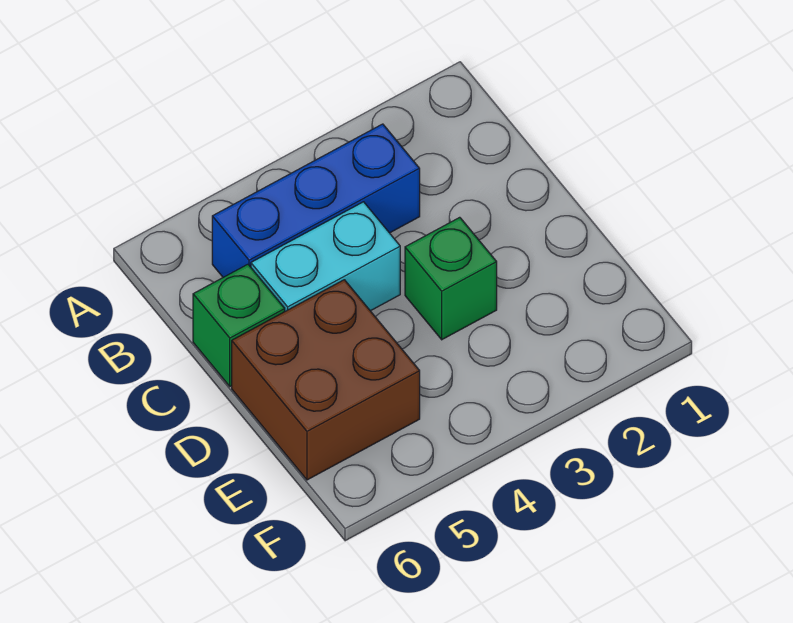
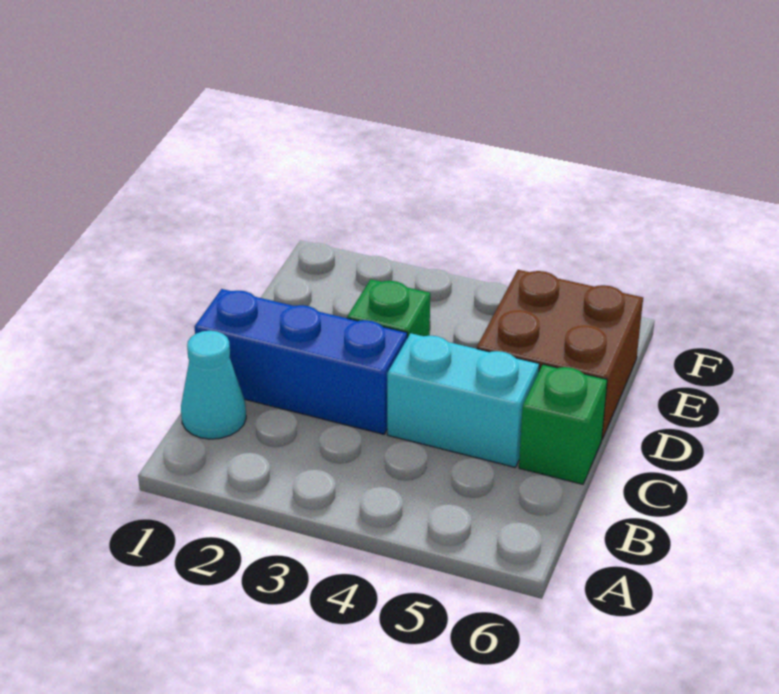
none -> cyan cone B1 level 1
blue brick B3:B5 level 1 -> blue brick C1:C3 level 1

